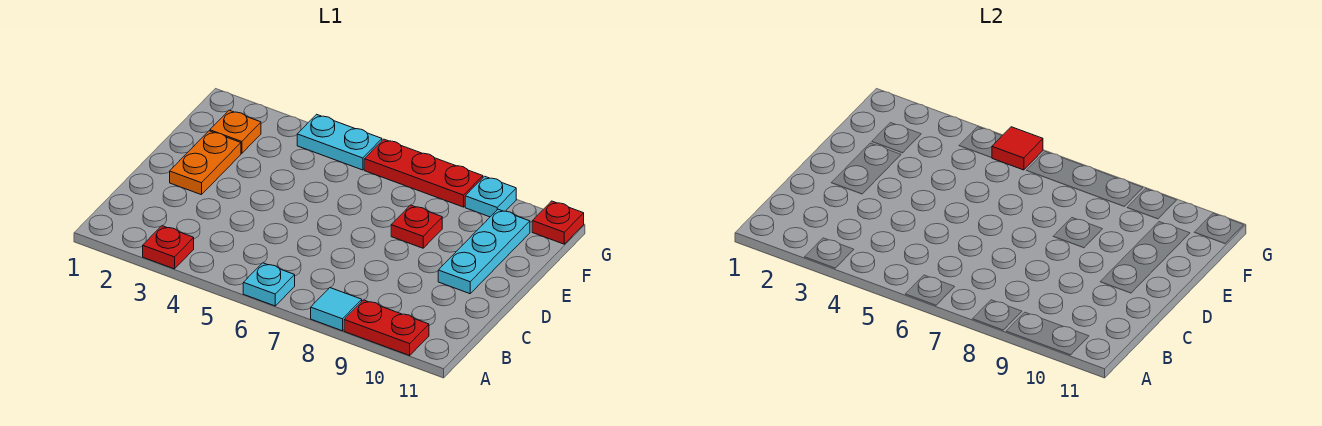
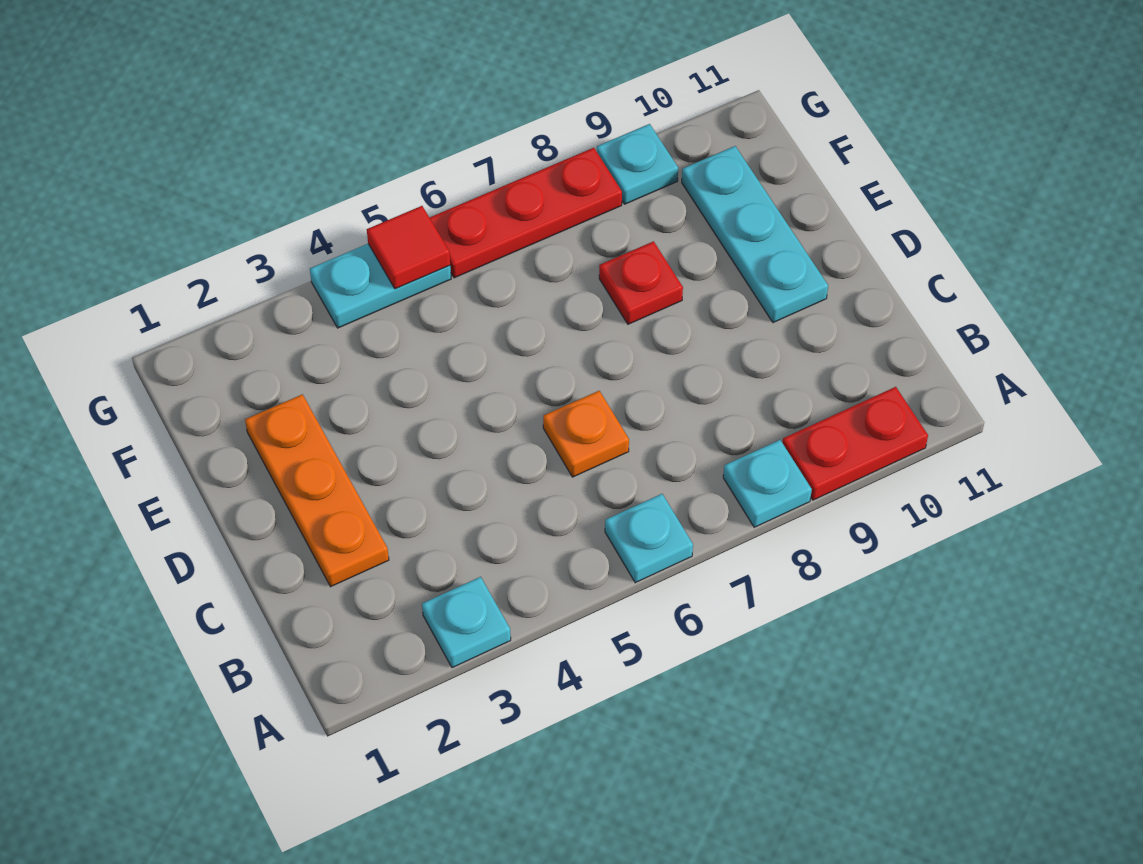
red plate A3 level 1 -> cyan plate A3 level 1
cyan tile A8 level 1 -> cyan plate A8 level 1
orange plate D2:E2 level 1 -> orange plate C2:E2 level 1
orange plate F2 level 1 -> orange plate C6 level 1
red plate G11 level 1 -> none

